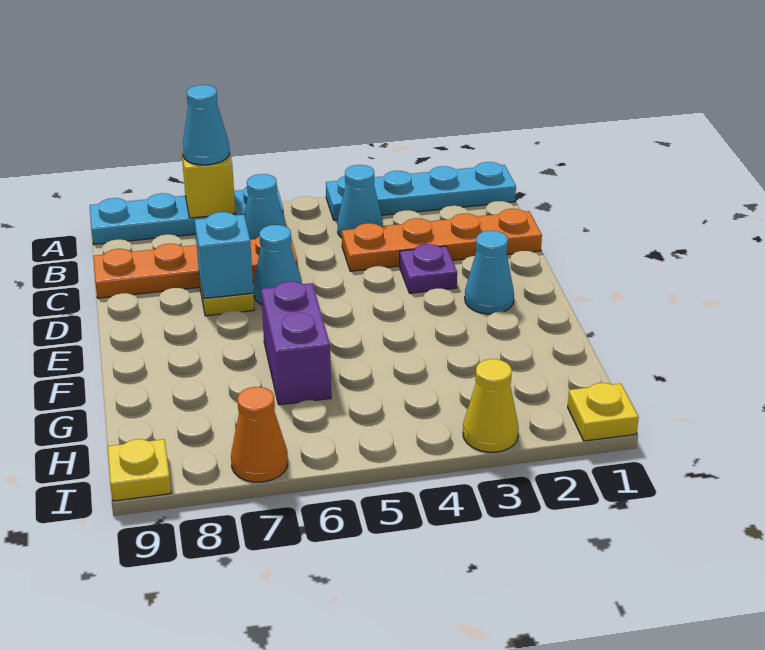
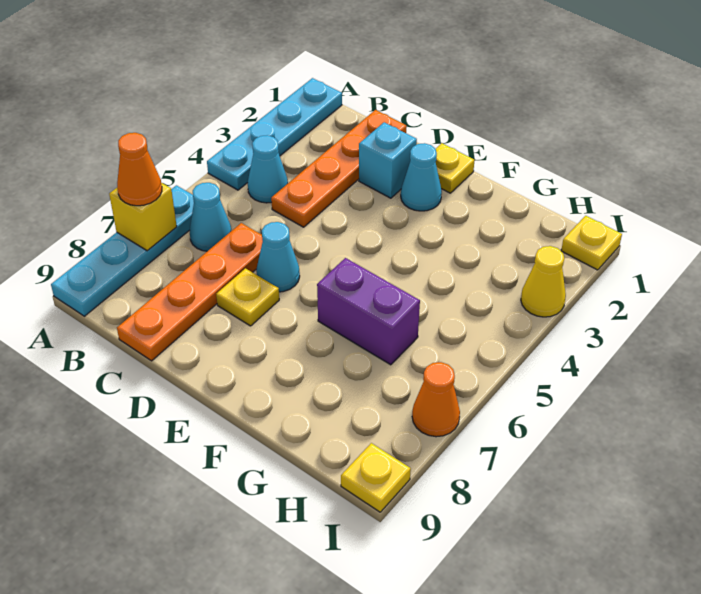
cyan cone A7 level 3 -> orange cone A7 level 3
purple plate D3 level 1 -> none
cyan brick D7 level 2 -> cyan brick D2 level 1
none -> yellow plate E1 level 1

